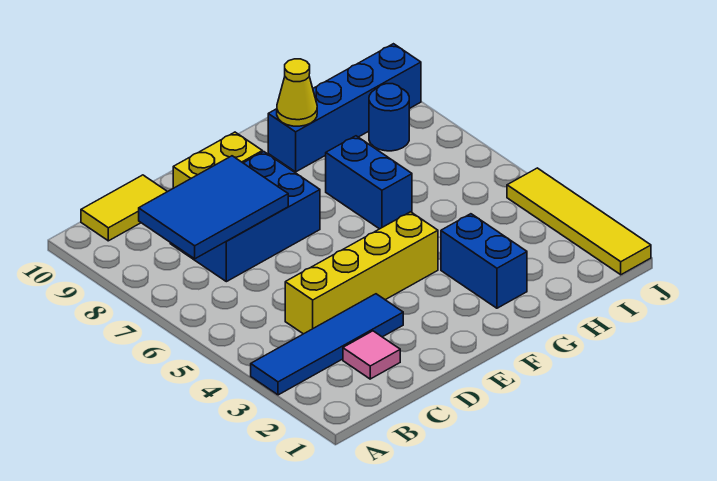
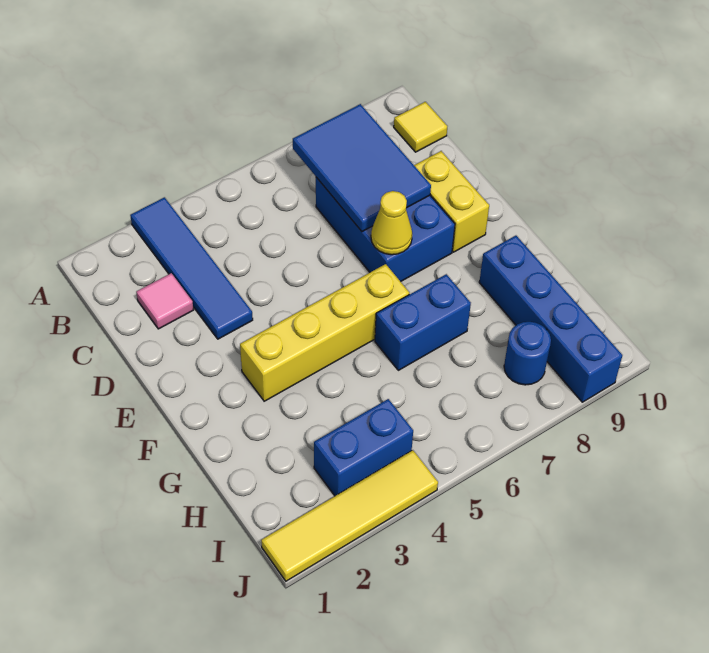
yellow tile B10:C10 level 1 -> yellow tile B10 level 1
yellow brick C4:F4 level 1 -> yellow brick F3:F6 level 1
blue brick G2:G3 level 1 -> blue brick I3:I4 level 1
yellow cone G9 level 2 -> yellow cone E7 level 2

